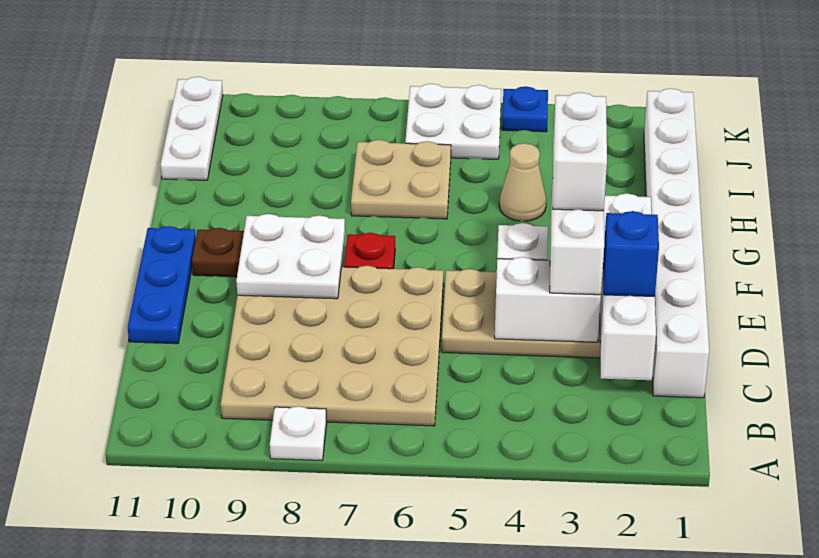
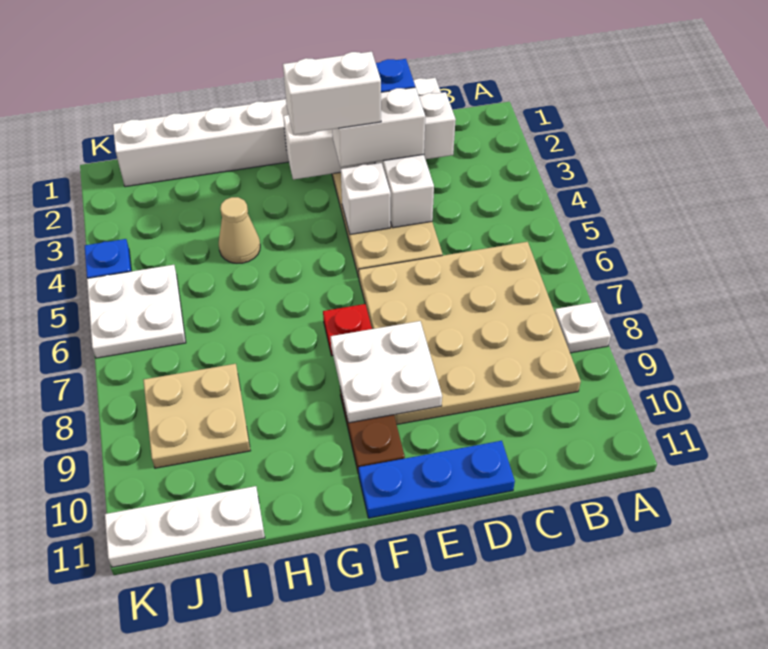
tan plate H6:I7 level 1 -> tan plate I8:J9 level 1

